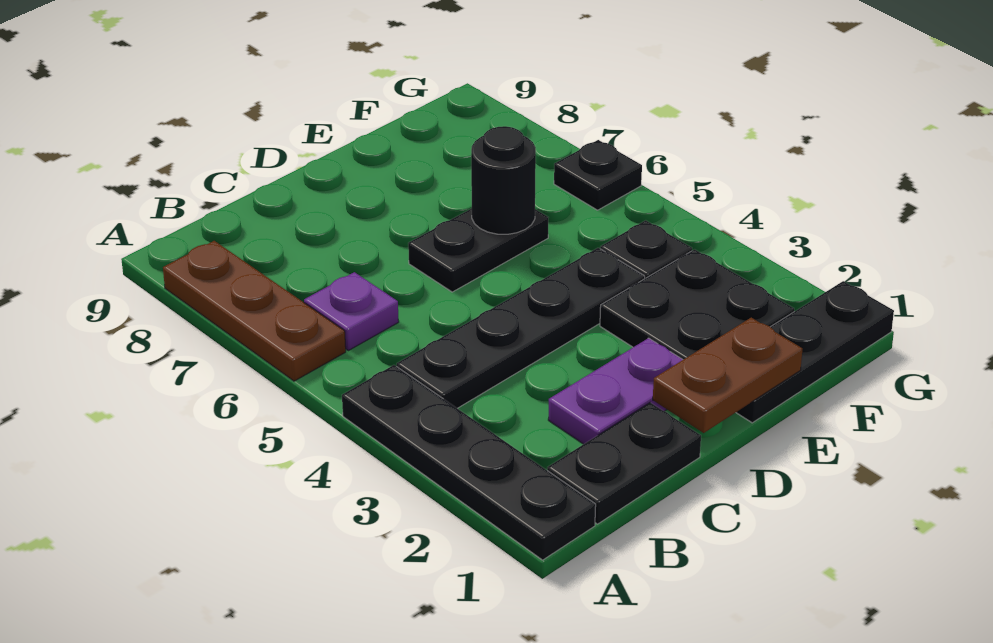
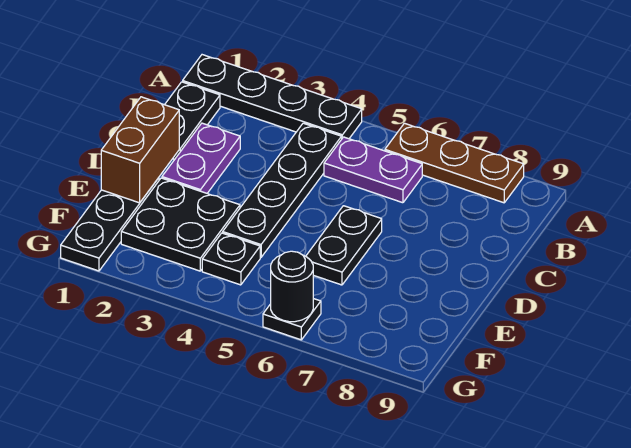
purple plate B6 level 1 -> purple plate B5:B6 level 1
brown plate D1:E1 level 2 -> brown brick D1:E1 level 2
black round brick E6 level 2 -> black round brick G6 level 2

